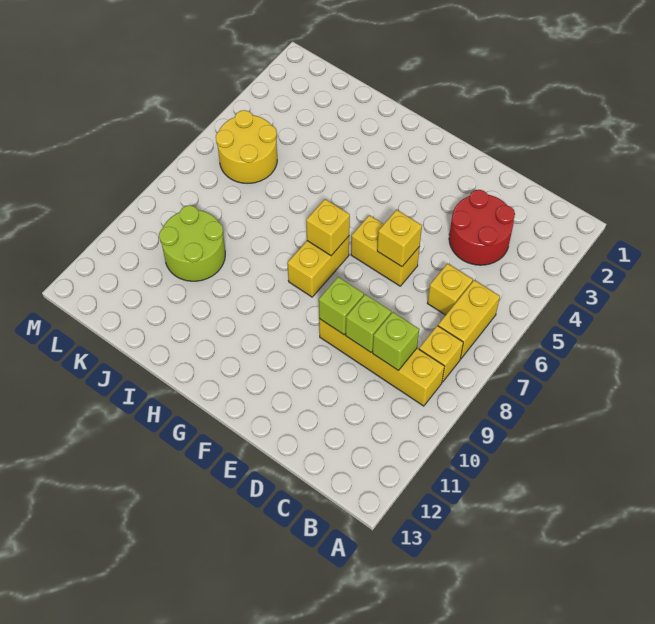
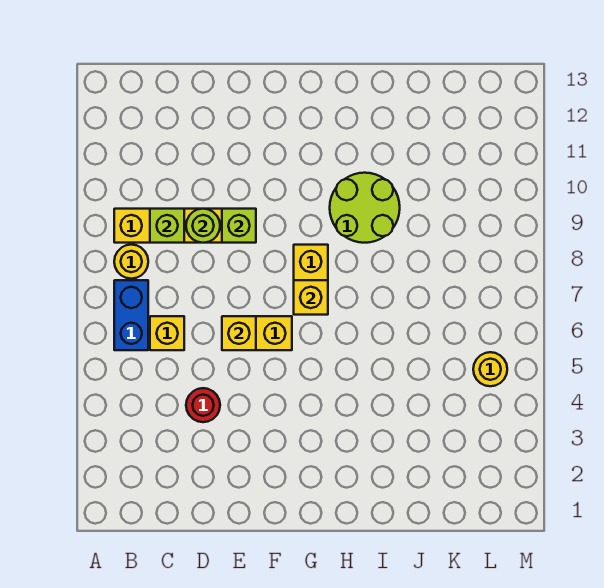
yellow brick B6:B7 level 1 -> blue brick B6:B7 level 1
yellow brick B8 level 1 -> yellow round brick B8 level 1
red round brick C3:D4 level 1 -> red round brick D4 level 1
lime brick D9 level 2 -> lime round brick D9 level 2
lime round brick J9:K10 level 1 -> lime round brick H9:I10 level 1
yellow round brick K5:L6 level 1 -> yellow round brick L5 level 1

